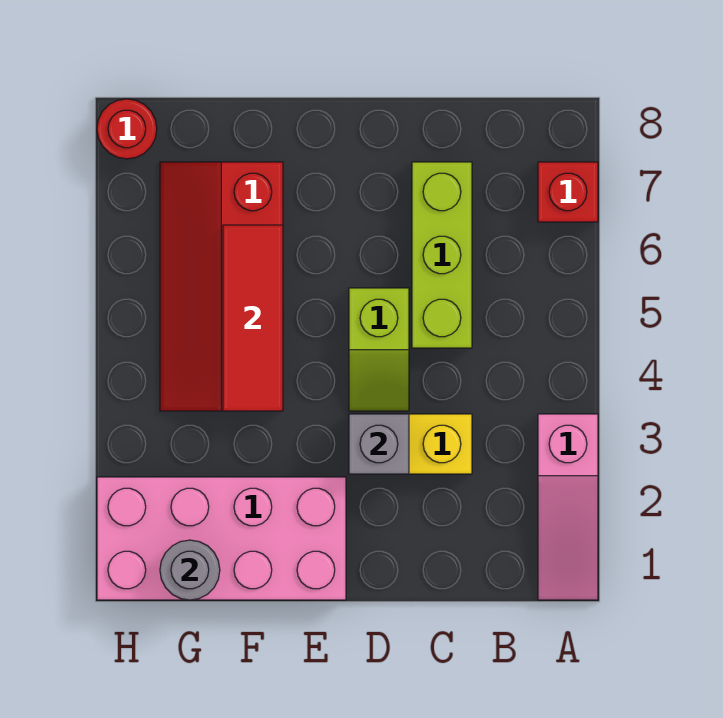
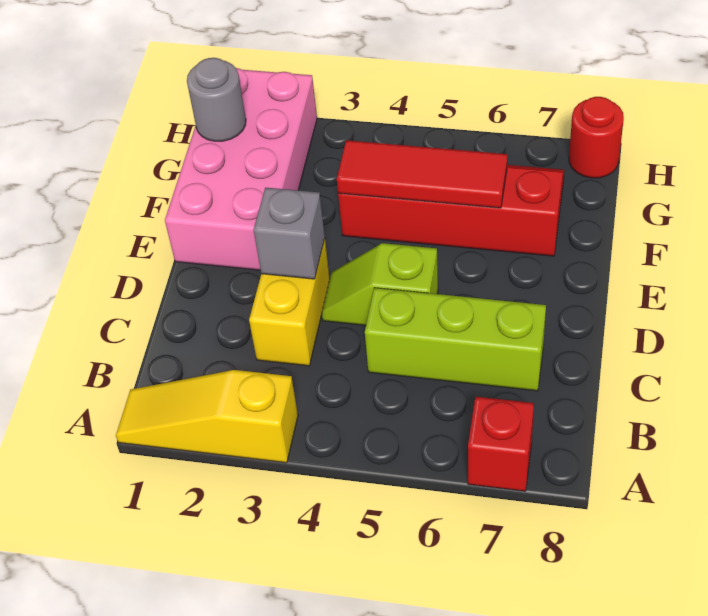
pink slope A1:A3 level 1 top 3 -> yellow slope A1:A3 level 1 top 3

